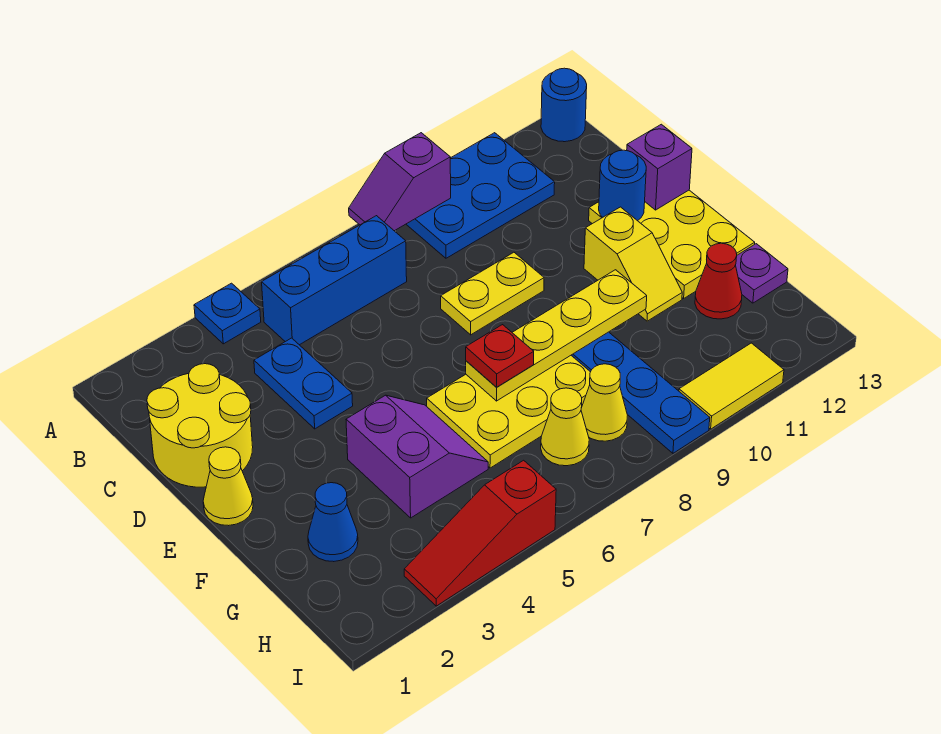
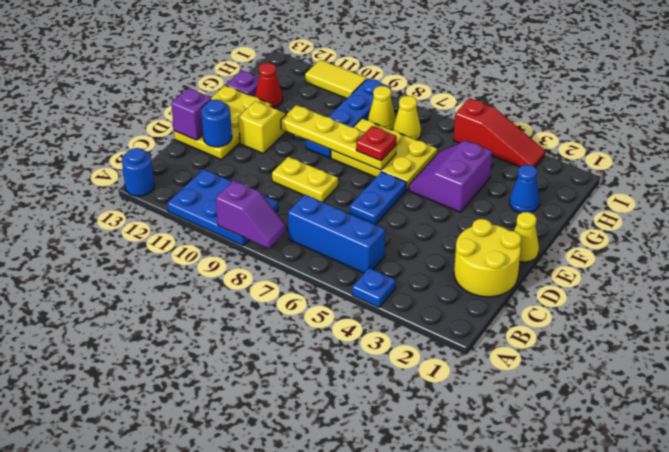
blue plate C4:D4 level 1 -> blue plate D6:E6 level 1

